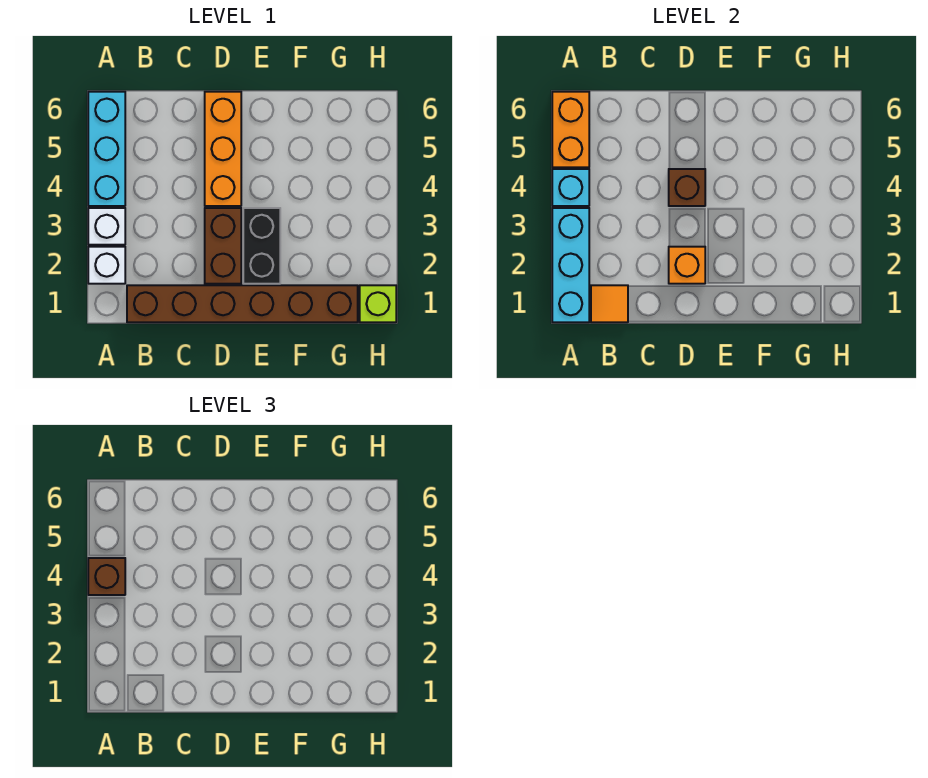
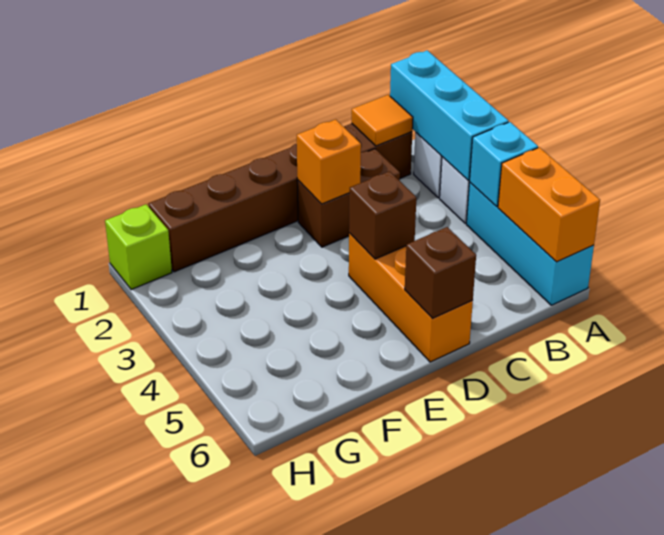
brown brick A4 level 3 -> brown brick D6 level 2
brown brick D2:D3 level 1 -> brown brick C2:D2 level 1
black brick E2:E3 level 1 -> none

